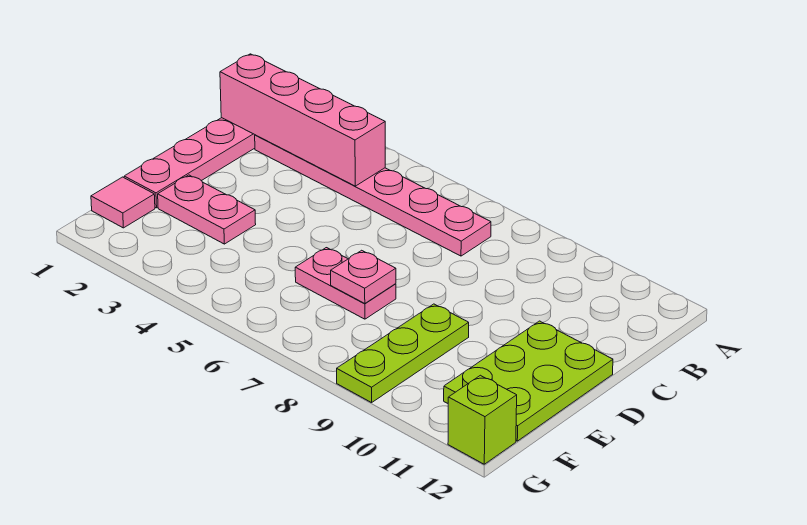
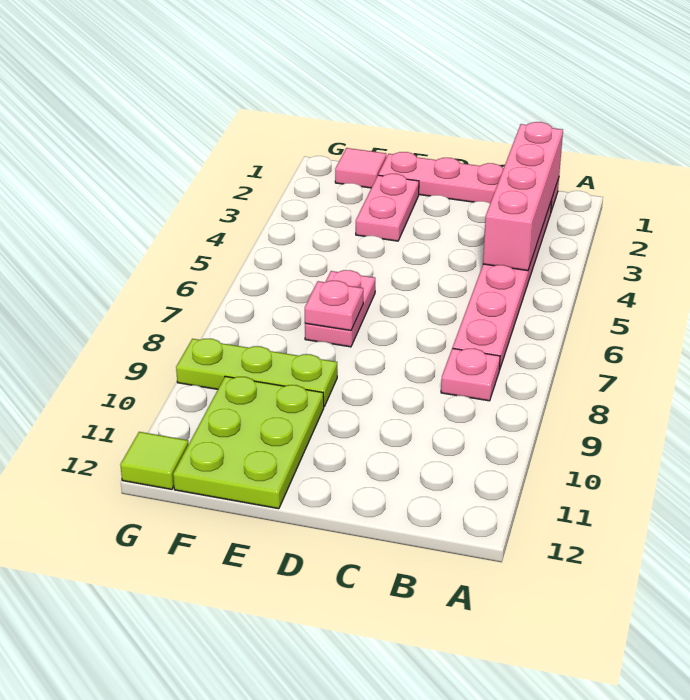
none -> pink plate B8 level 1
lime plate D11:F12 level 1 -> lime plate E10:F12 level 1
lime brick G12 level 1 -> lime tile G12 level 1

